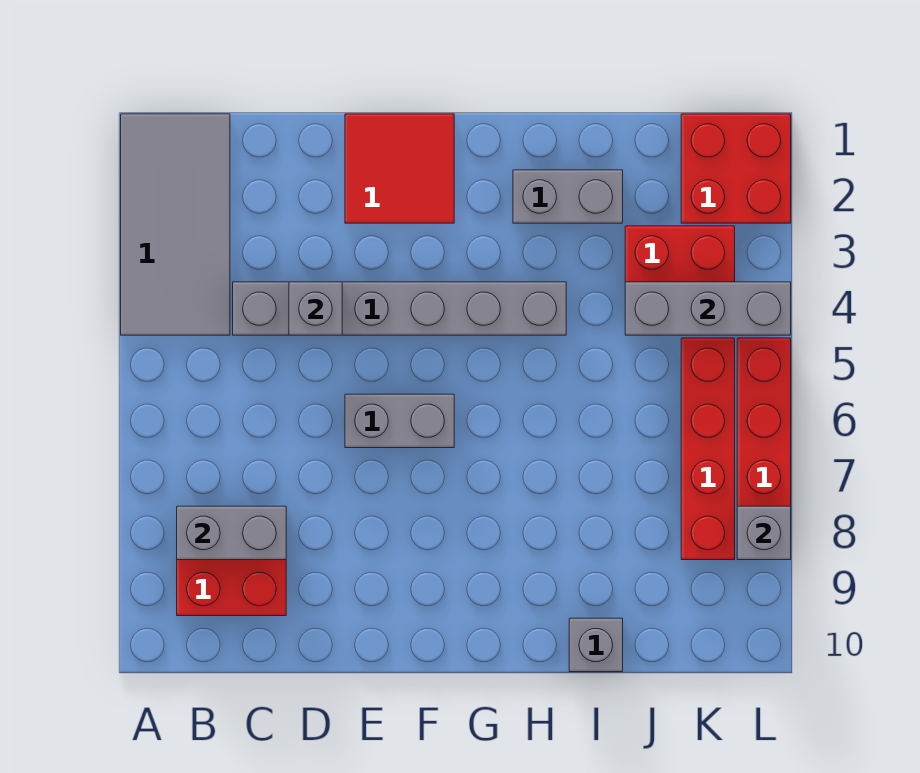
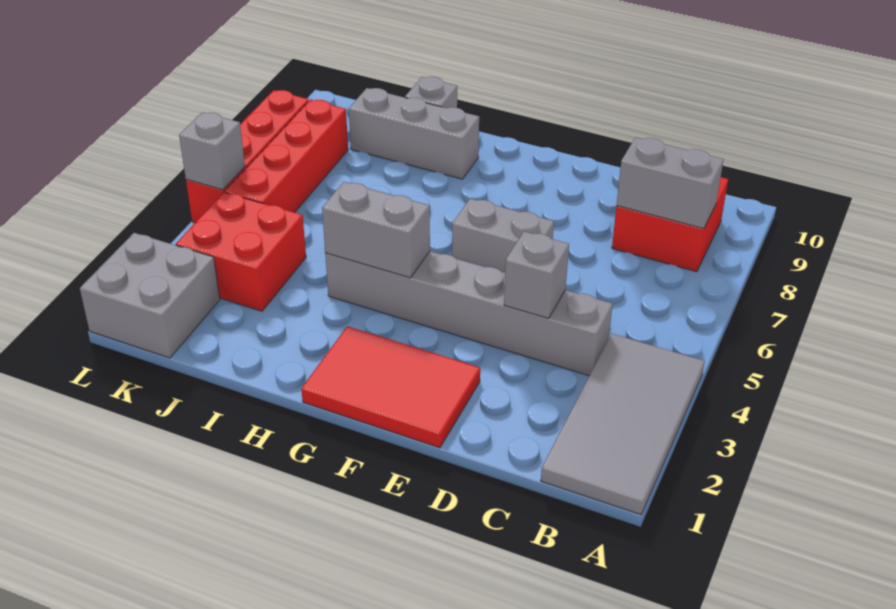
red tile E1:F2 level 1 -> red tile E1:G2 level 1
grey brick H2:I2 level 1 -> grey brick G4:H4 level 2
grey brick J4:L4 level 2 -> grey brick H9:J9 level 1
red brick K1:L2 level 1 -> grey brick K1:L2 level 1
grey brick L8 level 2 -> grey brick L5 level 2

